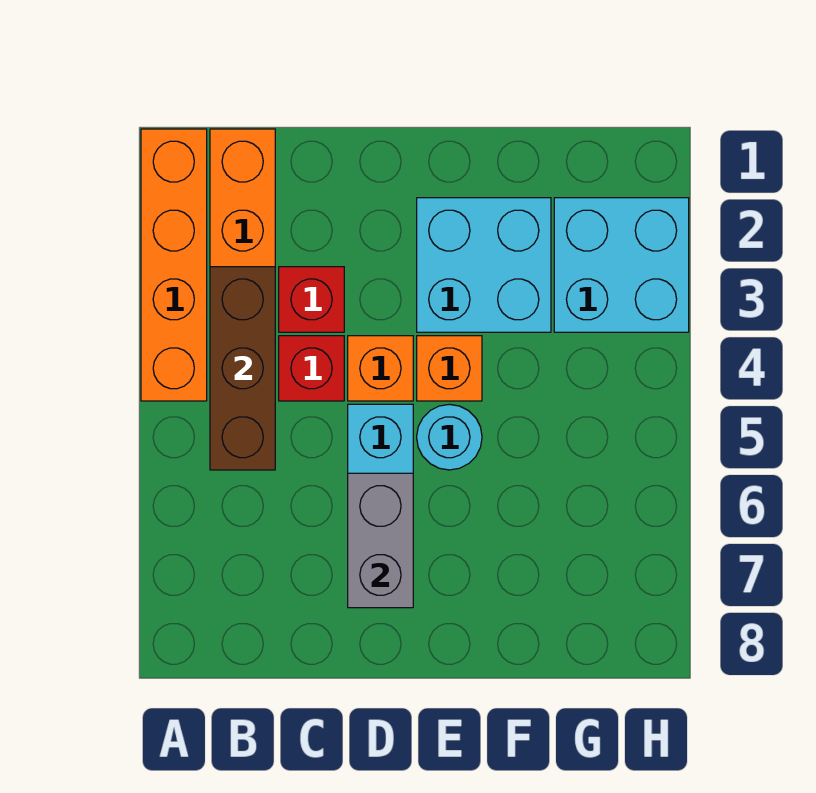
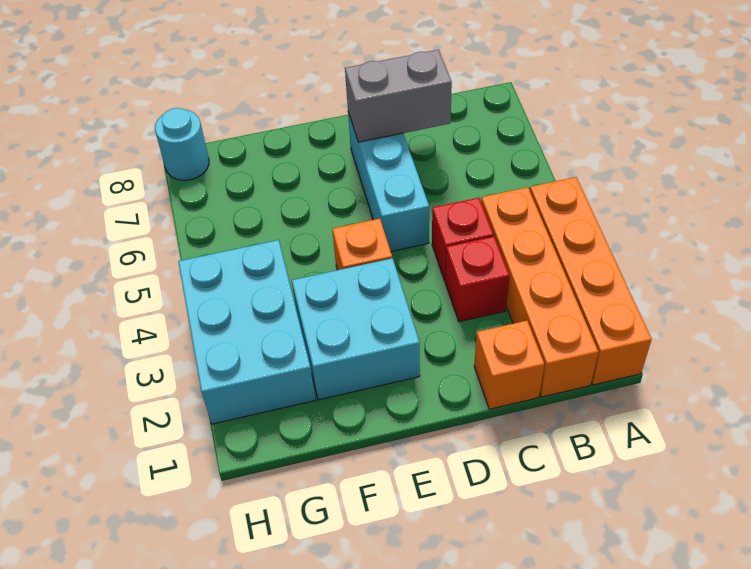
brown brick B3:B5 level 2 -> none
orange brick D4 level 1 -> orange brick C1 level 1
grey brick D6:D7 level 2 -> grey brick C7:D7 level 2
cyan round brick E5 level 1 -> cyan round brick H8 level 1
cyan brick G2:H3 level 1 -> cyan brick G2:H4 level 1

